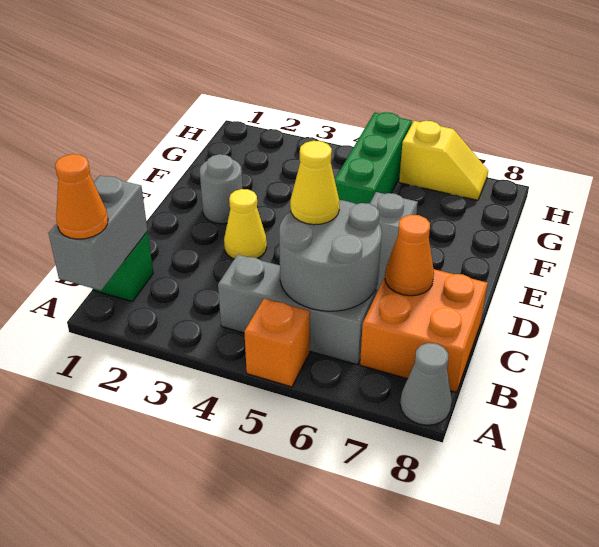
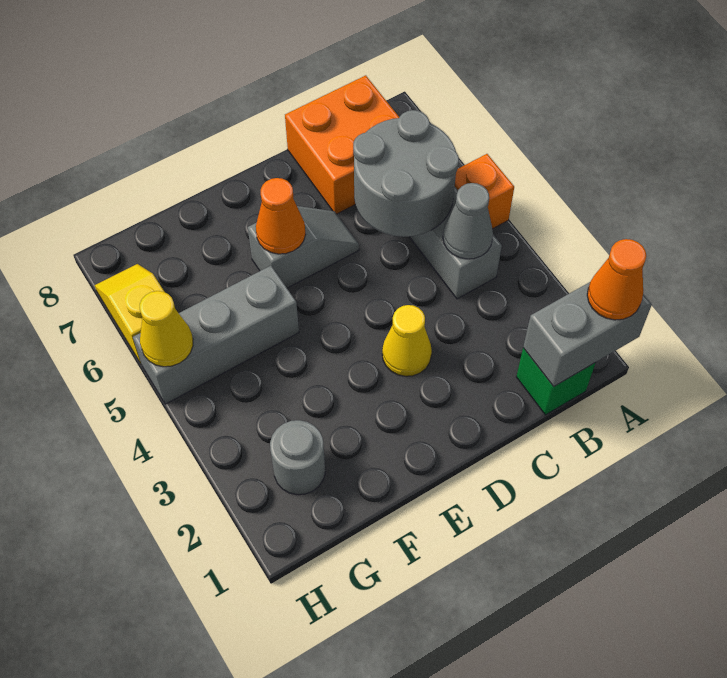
grey cone A8 level 1 -> grey cone B4 level 2
yellow cone C5 level 3 -> yellow cone H5 level 2
orange cone C7 level 2 -> orange cone E6 level 2
grey round brick E2 level 1 -> grey round brick G2 level 1
green brick F5:H5 level 1 -> grey brick F5:H5 level 1

